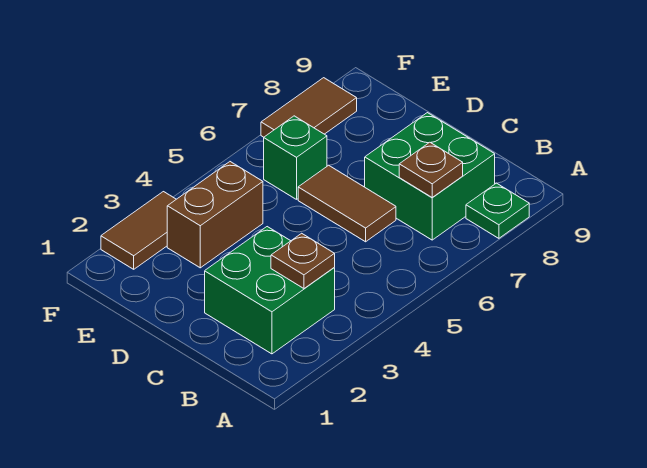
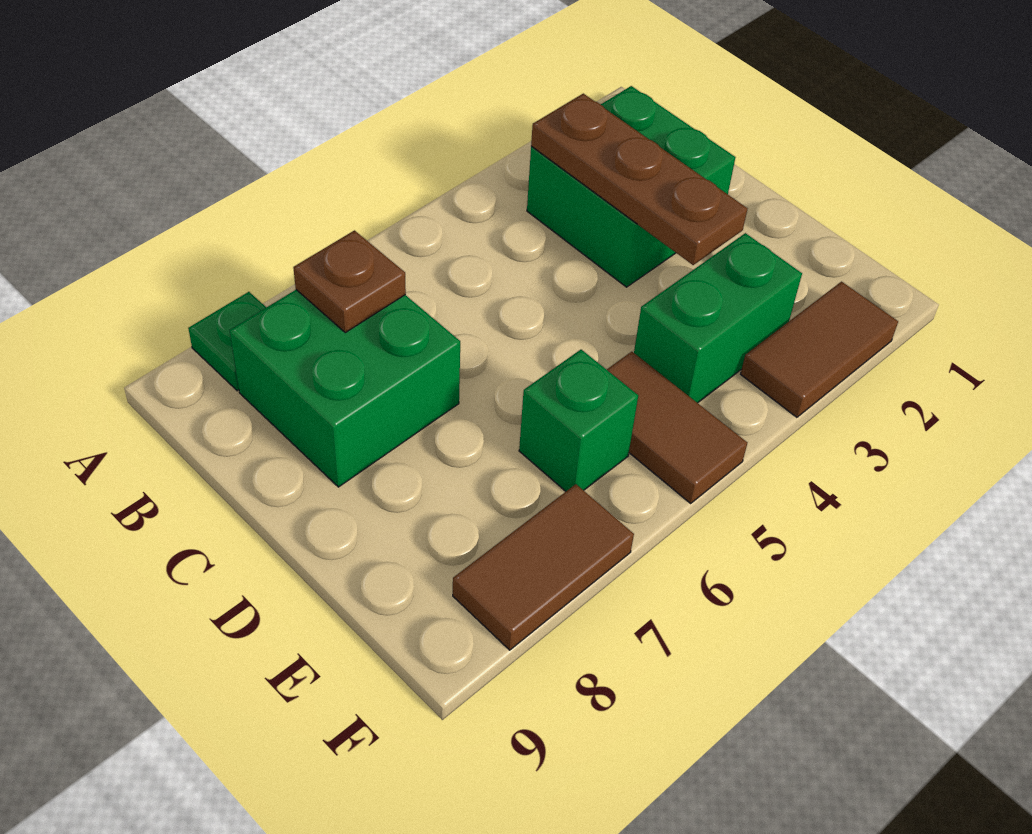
brown plate B3 level 2 -> brown plate B3:D3 level 2
brown tile C6:D6 level 1 -> brown tile E5:F5 level 1
brown brick E3:E4 level 1 -> green brick E3:E4 level 1

